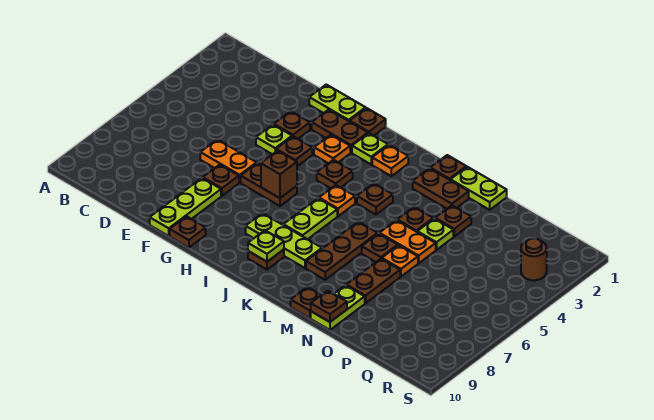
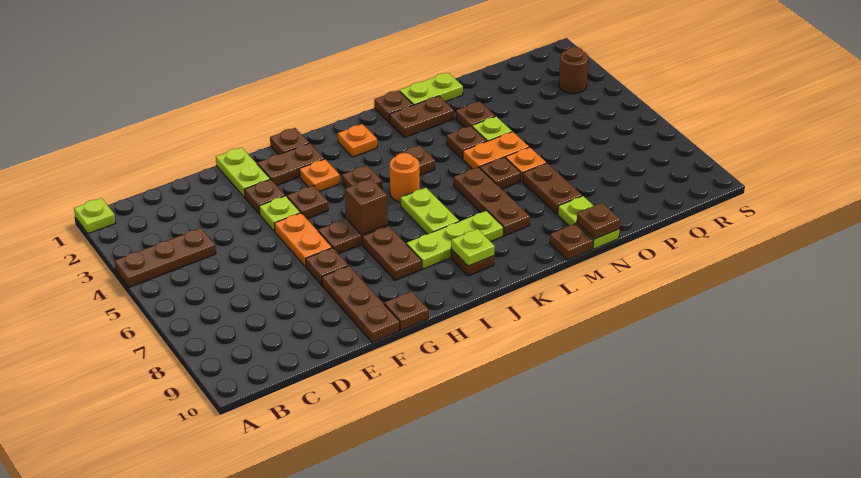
none -> brown plate A4:C4 level 1
orange plate E6:F6 level 1 -> orange plate F5:F6 level 1
lime plate F1:G1 level 1 -> lime plate F1:F2 level 1
lime plate F8:F10 level 1 -> brown plate F8:F10 level 1
none -> brown plate H7:H8 level 1
lime plate I2 level 1 -> lime plate A1 level 1
orange plate J5 level 1 -> orange round brick J5 level 1

